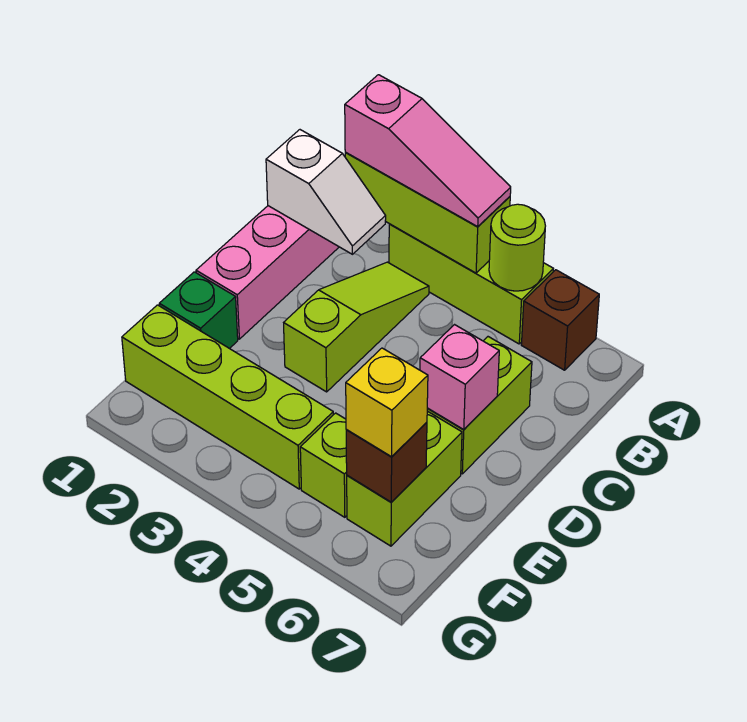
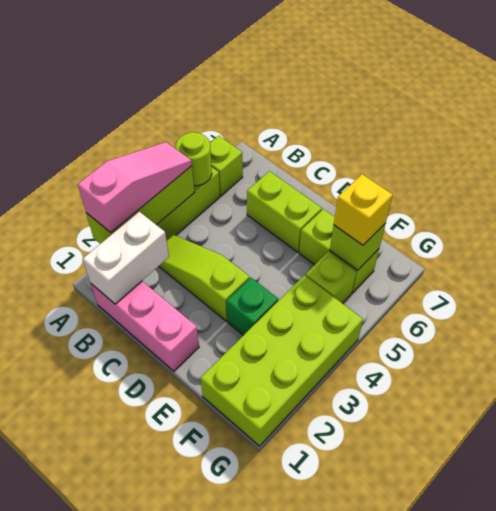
brown brick A6 level 1 -> lime brick A6 level 1
white slope B1:B2 level 2 top 1 -> white brick B1:B2 level 2
pink brick D6 level 2 -> none
green brick E1 level 1 -> green brick E3 level 1
lime brick F1:F4 level 1 -> lime brick F1:G4 level 1
brown brick F6 level 2 -> lime brick F6 level 2

